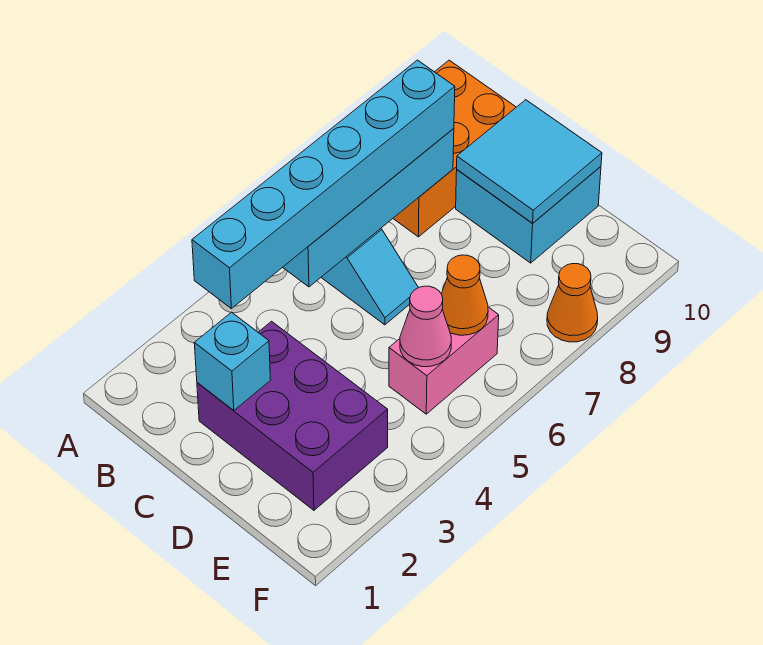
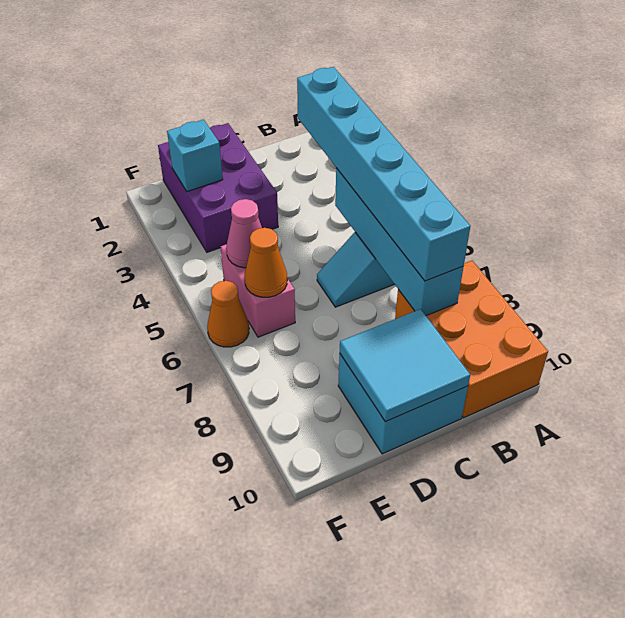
purple brick C2:E3 level 1 -> purple brick D1:E3 level 1
cyan brick C2 level 2 -> cyan brick E2 level 2
orange cone F8 level 1 -> orange cone F6 level 1

